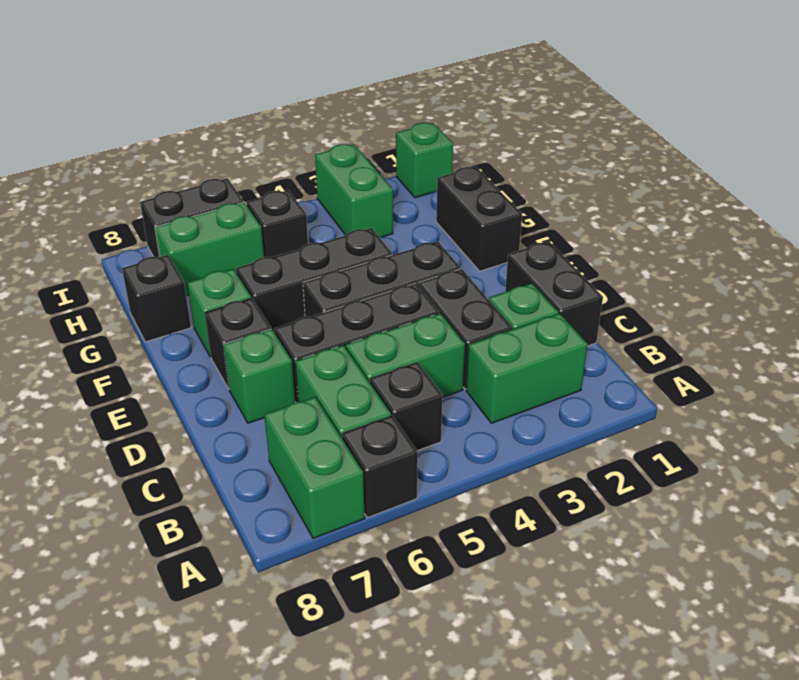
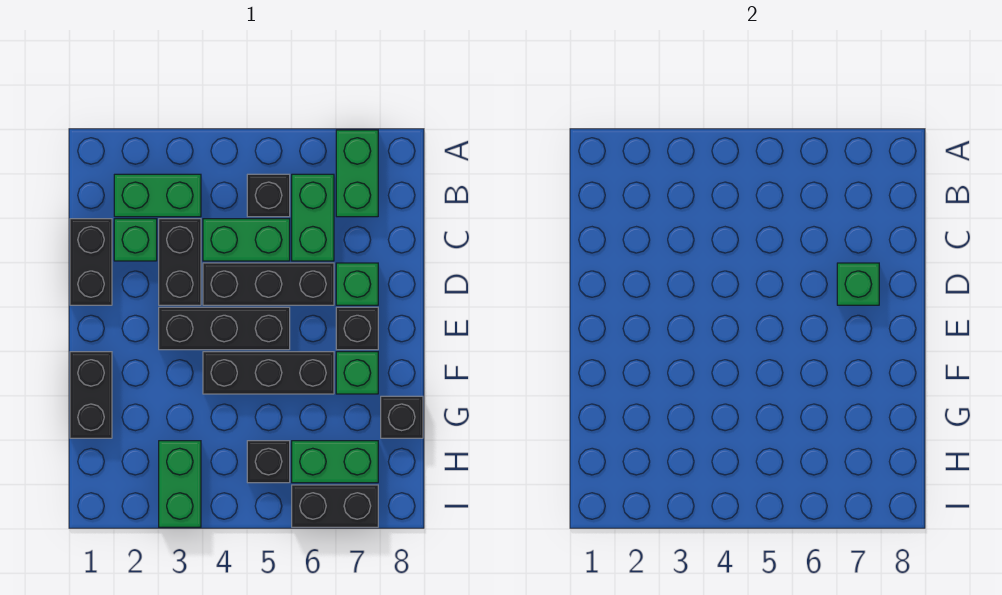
black brick A6 level 1 -> none
green brick I1 level 1 -> green brick D7 level 2

